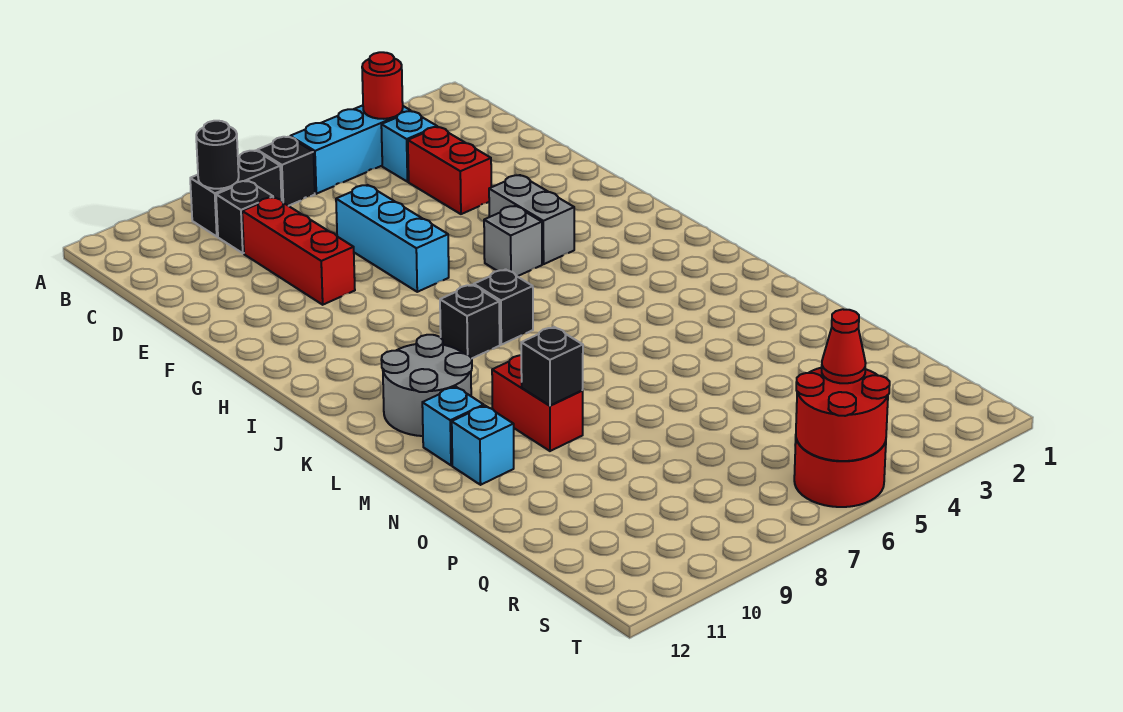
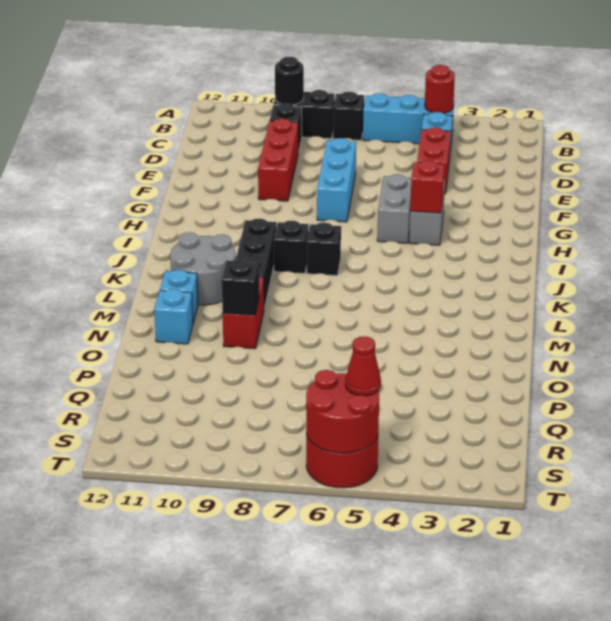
none -> red brick H4 level 2
grey brick H5 level 1 -> grey brick G5:H5 level 1
none -> black brick J9:L9 level 1

